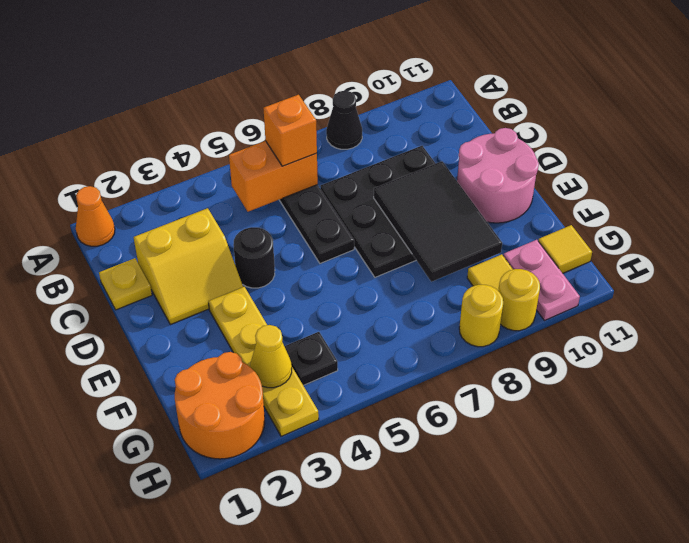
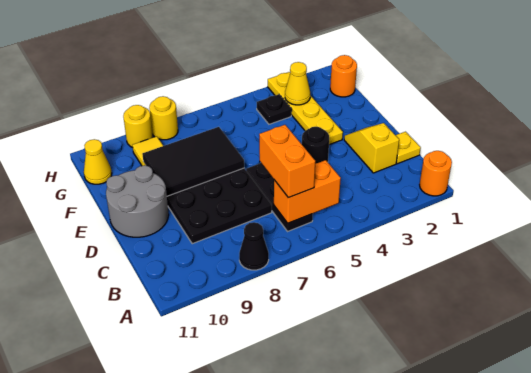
orange cone A1 level 1 -> orange round brick A1 level 1
orange brick B6 level 3 -> orange brick B6:C6 level 3
yellow slope C2:D3 level 1 top C -> yellow slope C2:D2 level 1 top C
black tile D8:F9 level 2 -> black tile E7:F9 level 2
pink round brick D10:E11 level 1 -> grey round brick D10:E11 level 1
orange round brick G1:H2 level 1 -> orange round brick G1 level 1
pink plate G10:H10 level 1 -> none
yellow tile G11 level 1 -> yellow cone G11 level 1

